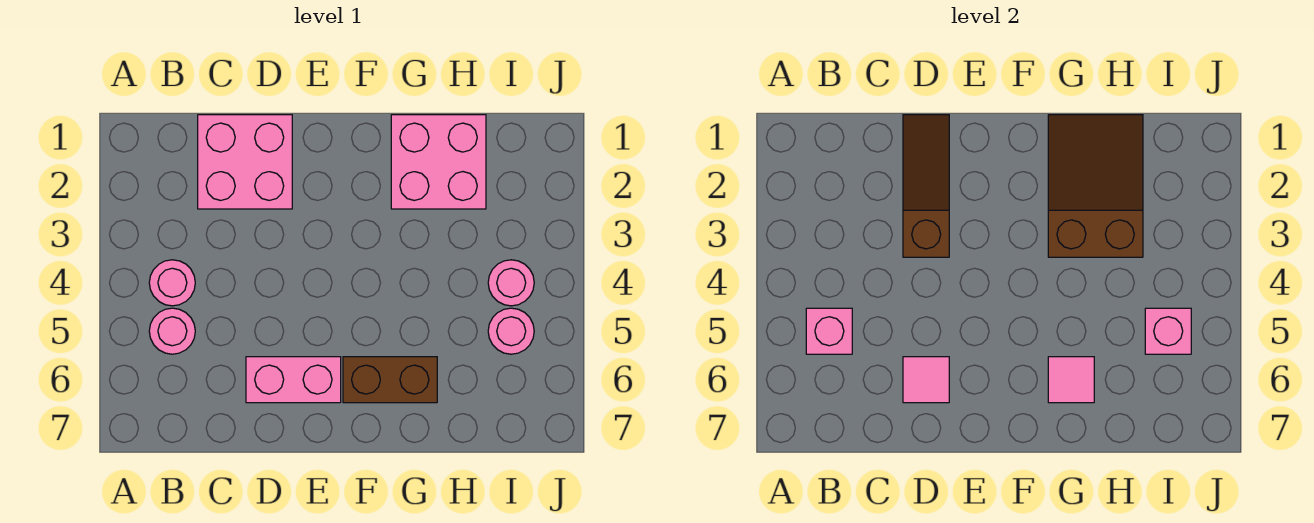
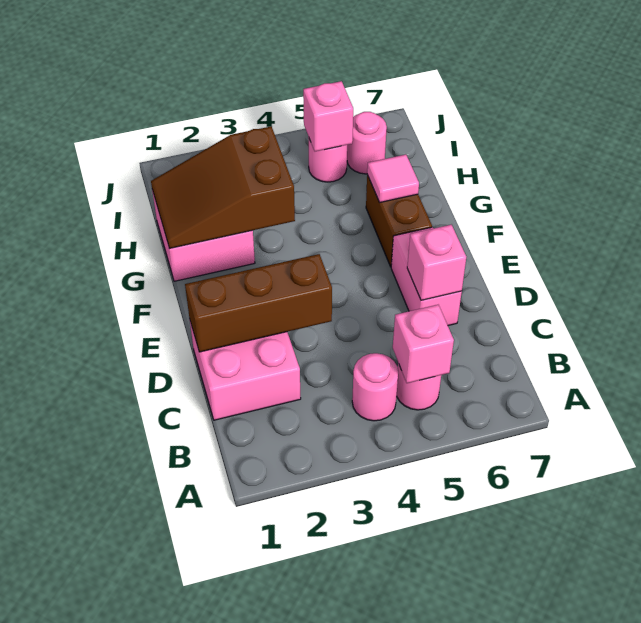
brown slope D1:D3 level 2 top 3 -> brown brick D1:D3 level 2
pink tile D6 level 2 -> pink brick D6 level 2
pink round brick I4 level 1 -> pink round brick I6 level 1

